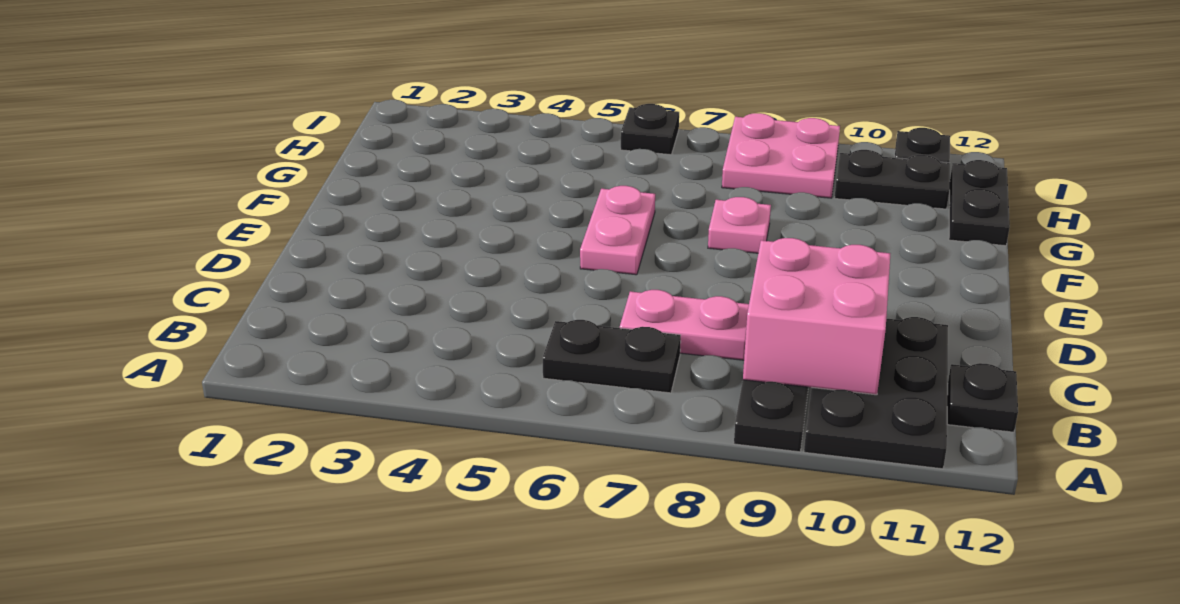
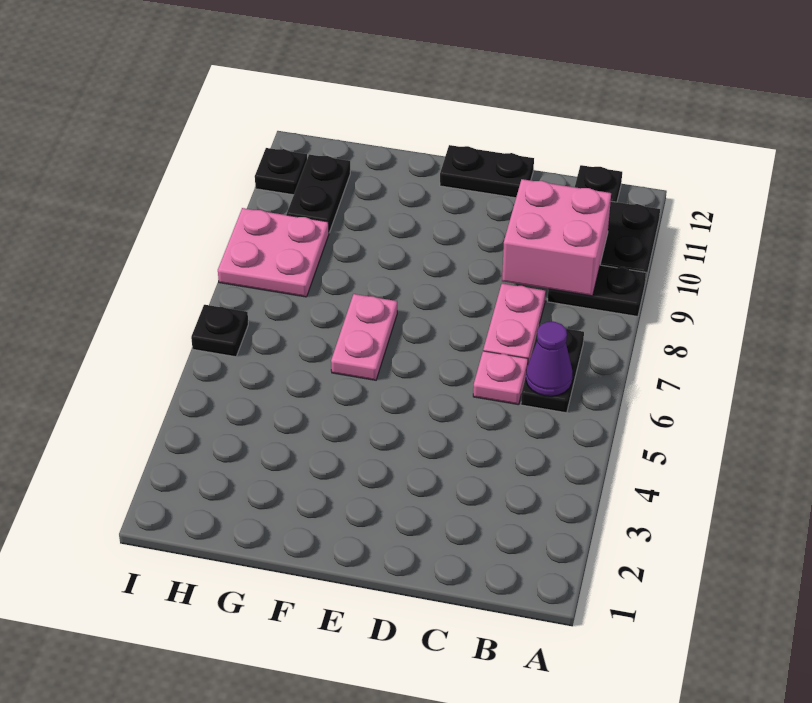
none -> purple cone B6 level 2
pink plate E6:F6 level 1 -> pink plate F6:F7 level 1
pink plate F8 level 1 -> pink plate C6 level 1
black plate G12:H12 level 1 -> black plate D12:E12 level 1

